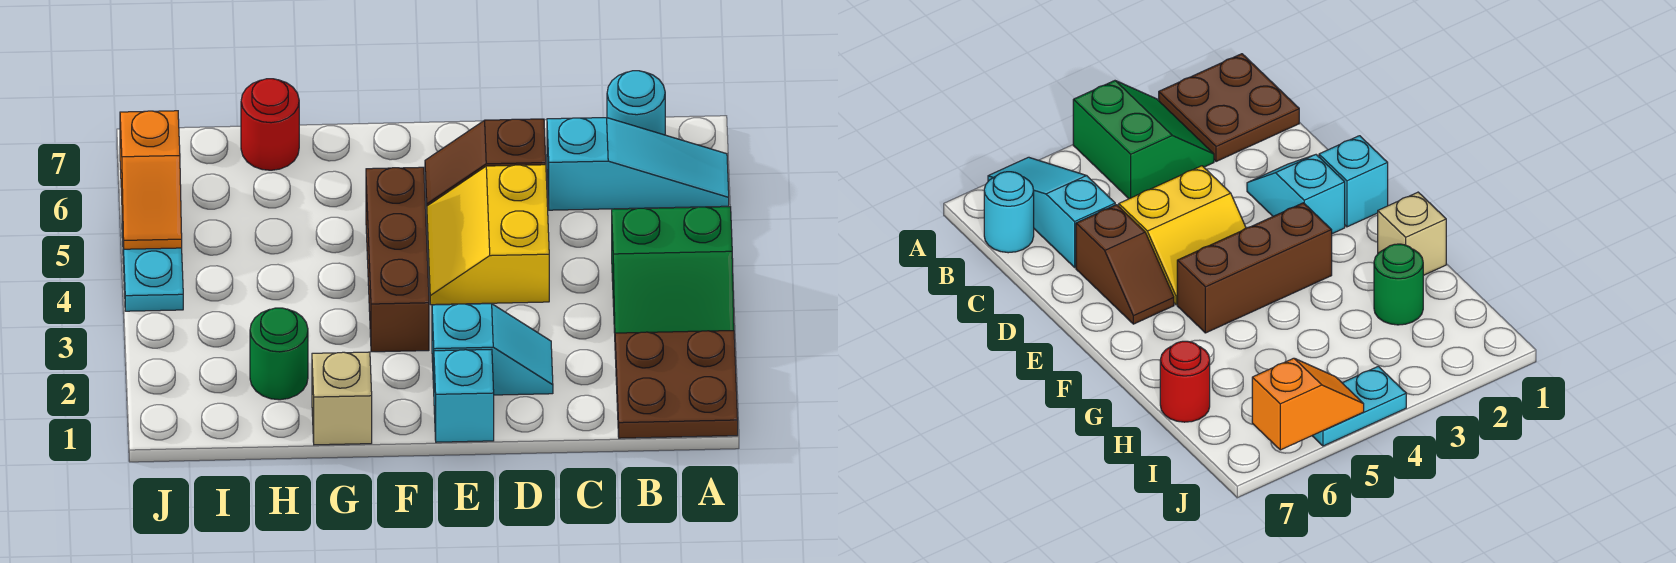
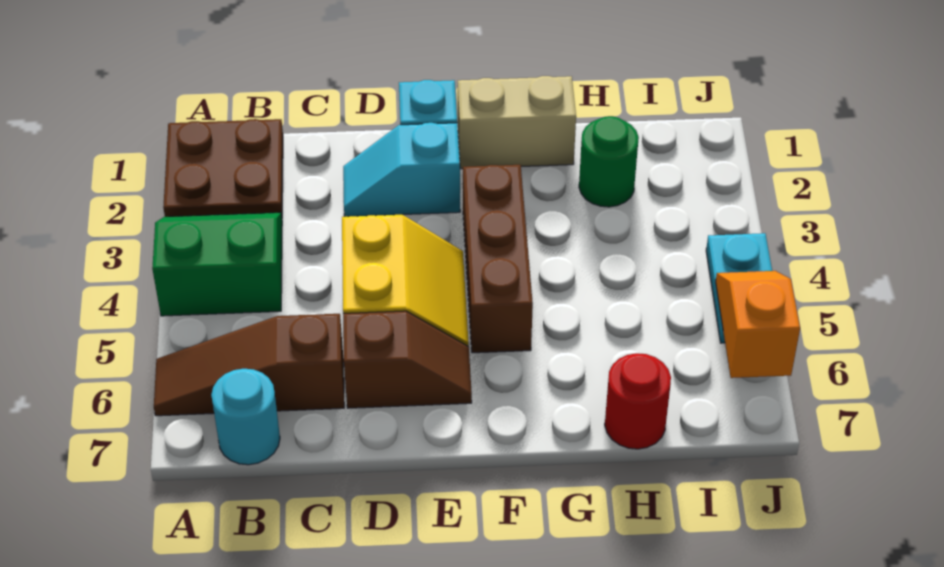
cyan slope A6:C6 level 1 top C -> brown slope A6:C6 level 1 top C
tan brick G1 level 1 -> tan brick F1:G1 level 1

